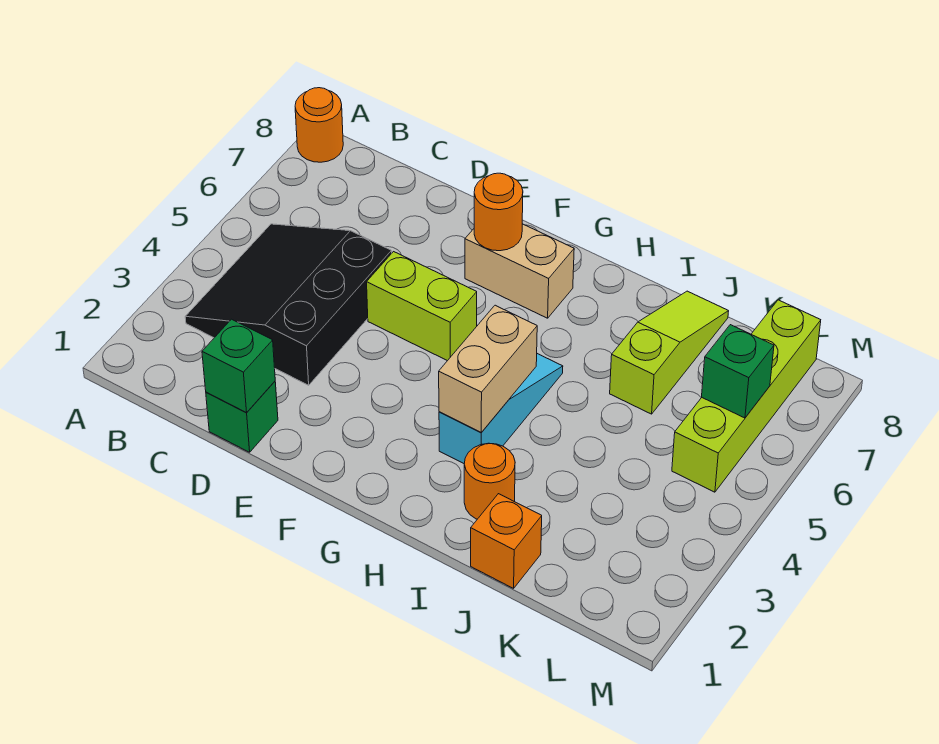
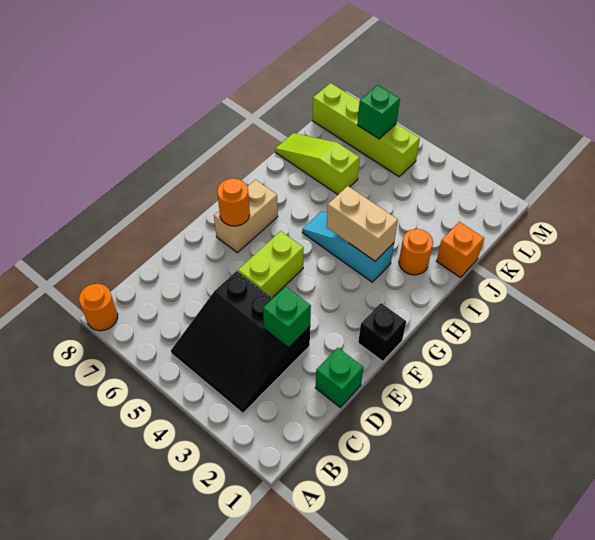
green brick D1 level 2 -> green brick D3 level 2
none -> black brick F1 level 1

